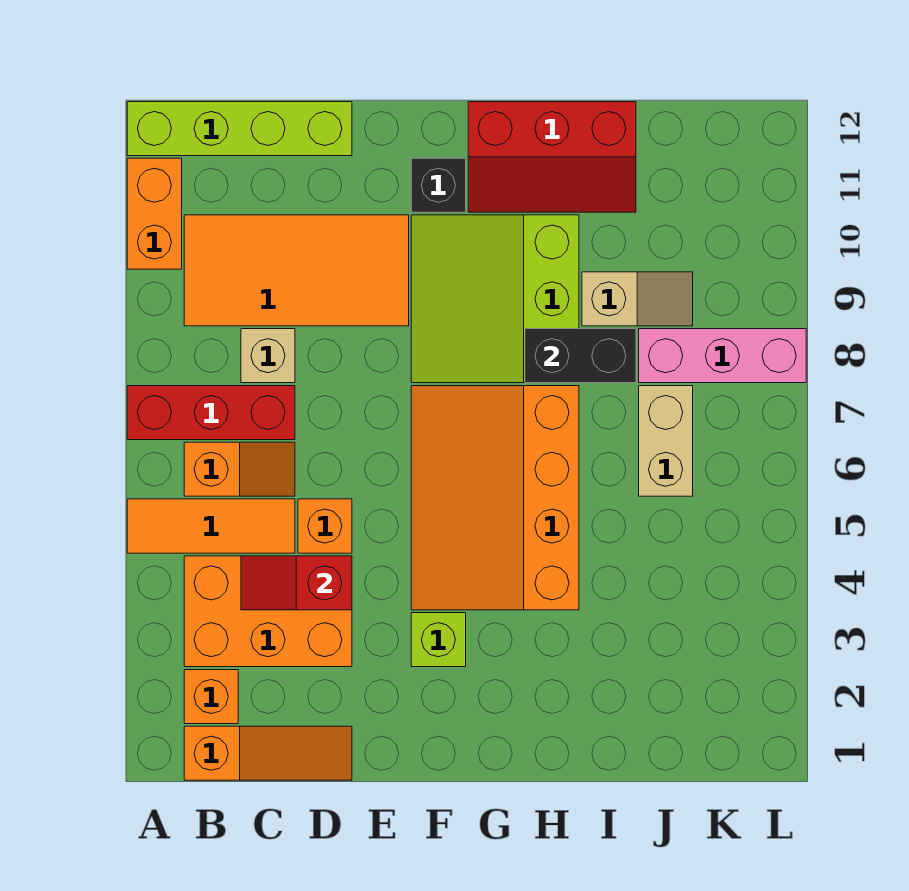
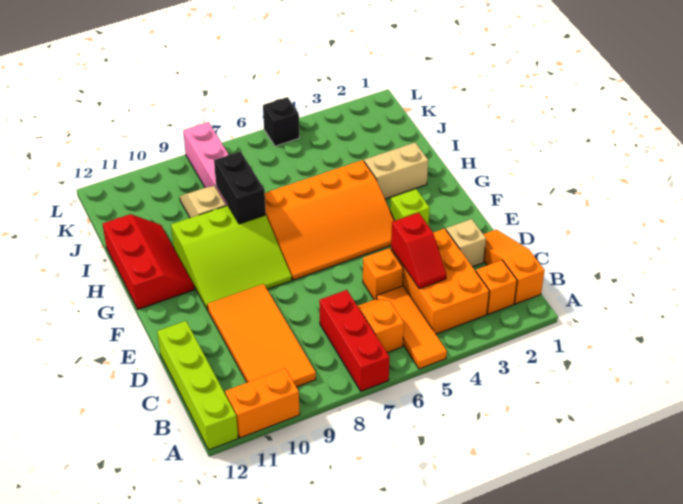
tan brick C8 level 1 -> tan brick D2 level 1
black brick F11 level 1 -> black brick L5 level 1
tan brick J6:J7 level 1 -> tan brick H2:H3 level 1

